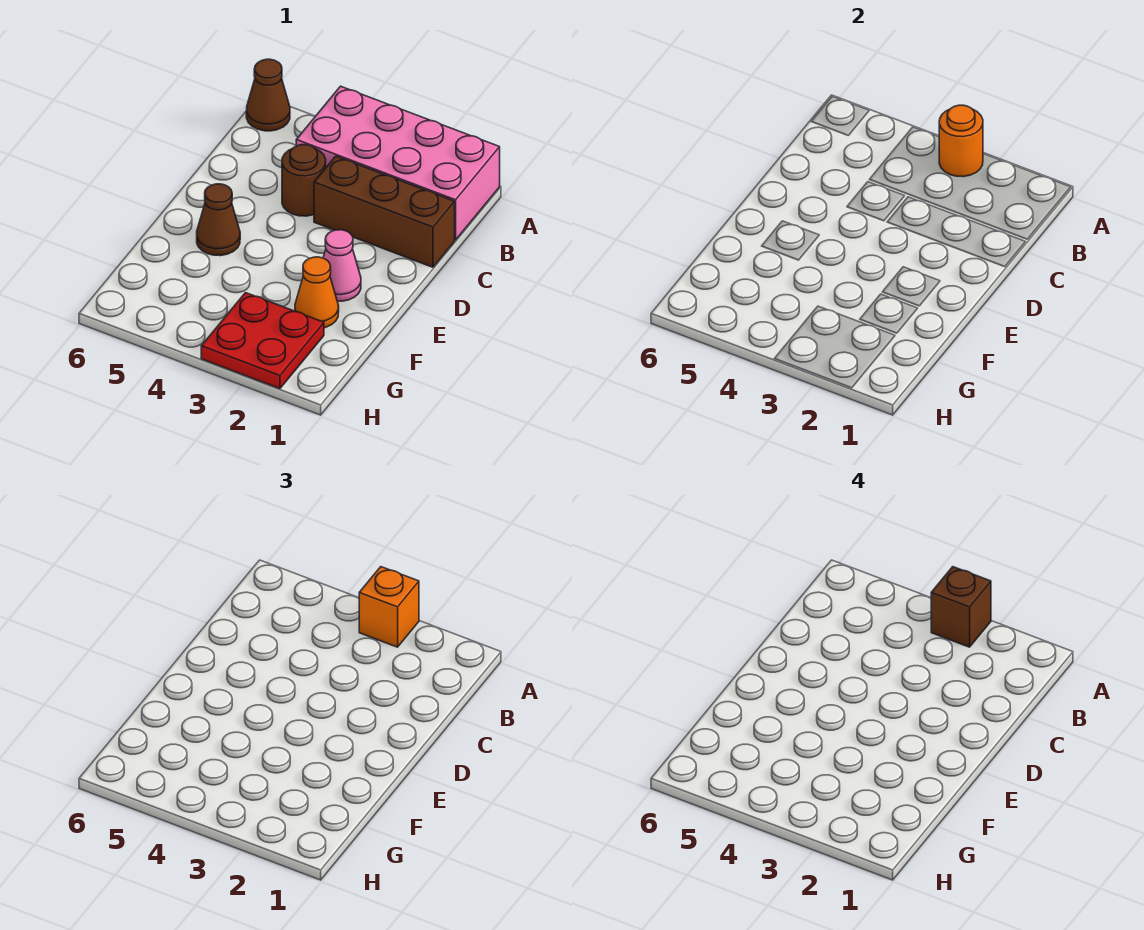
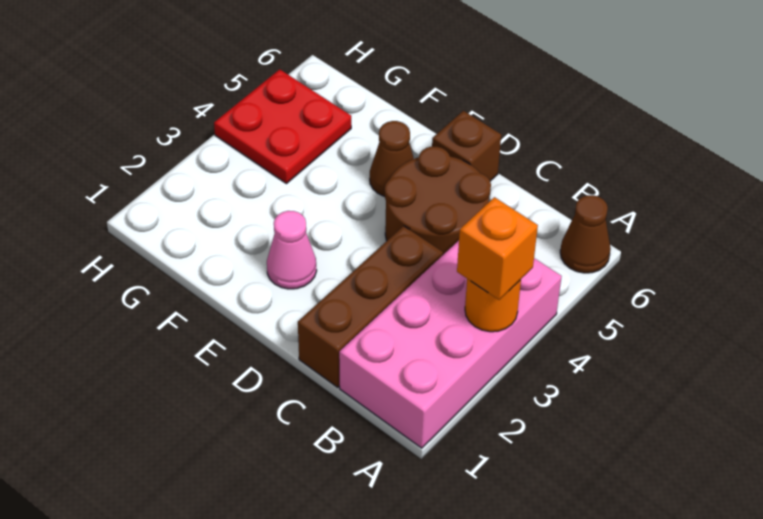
brown brick A3 level 4 -> brown brick D6 level 1
brown round brick C4 level 1 -> brown round brick C4:D5 level 1
orange cone F2 level 1 -> none
red plate G2:H3 level 1 -> red plate G4:H5 level 1

